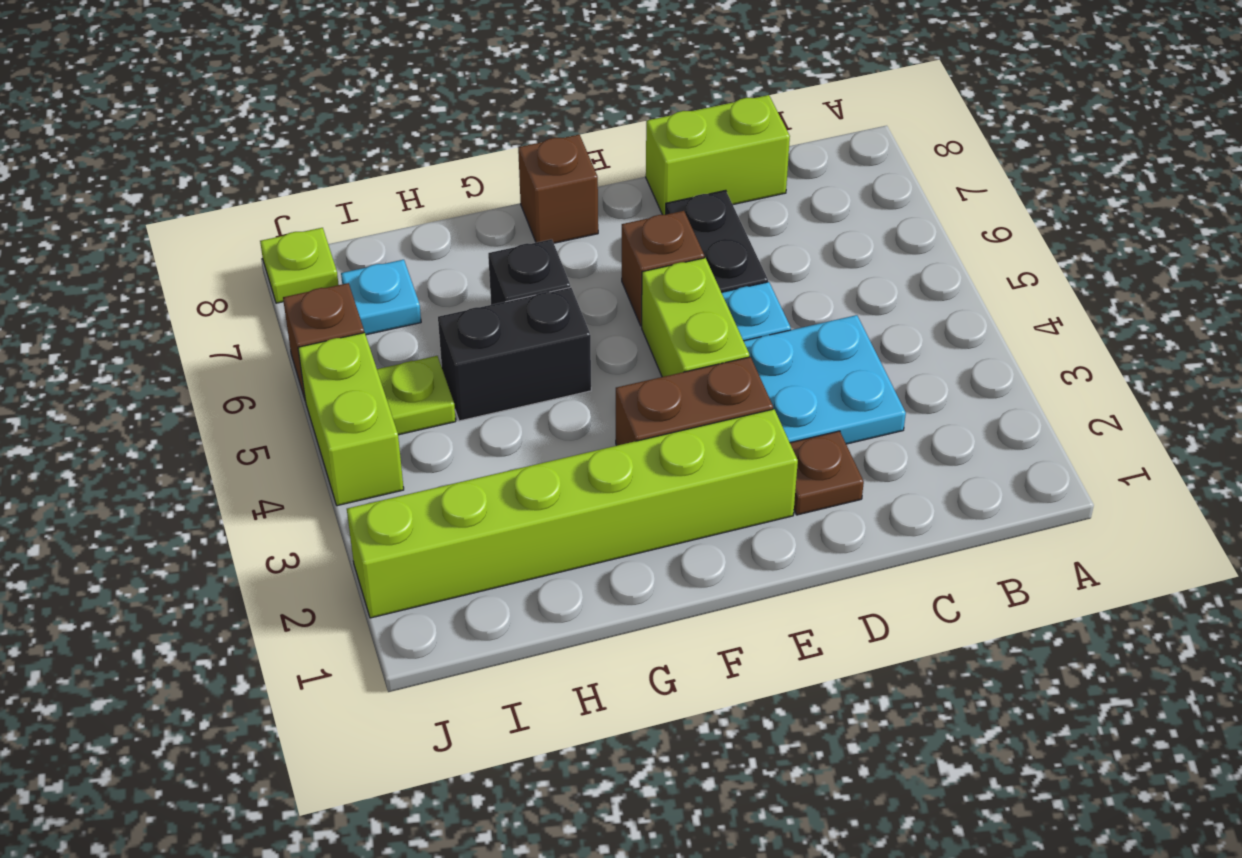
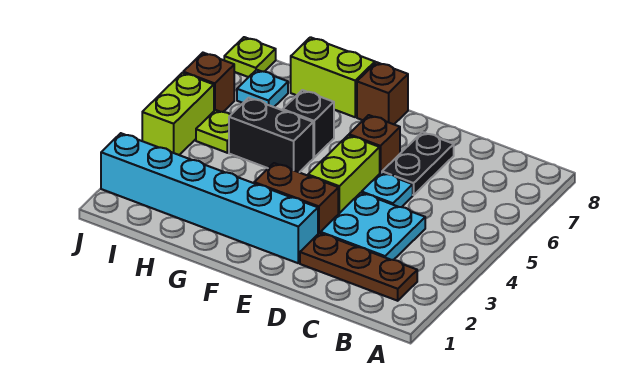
lime brick C8:D8 level 1 -> lime brick G8:H8 level 1
brown plate D2 level 1 -> brown plate B2:D2 level 1
lime brick E2:J2 level 1 -> cyan brick E2:J2 level 1

